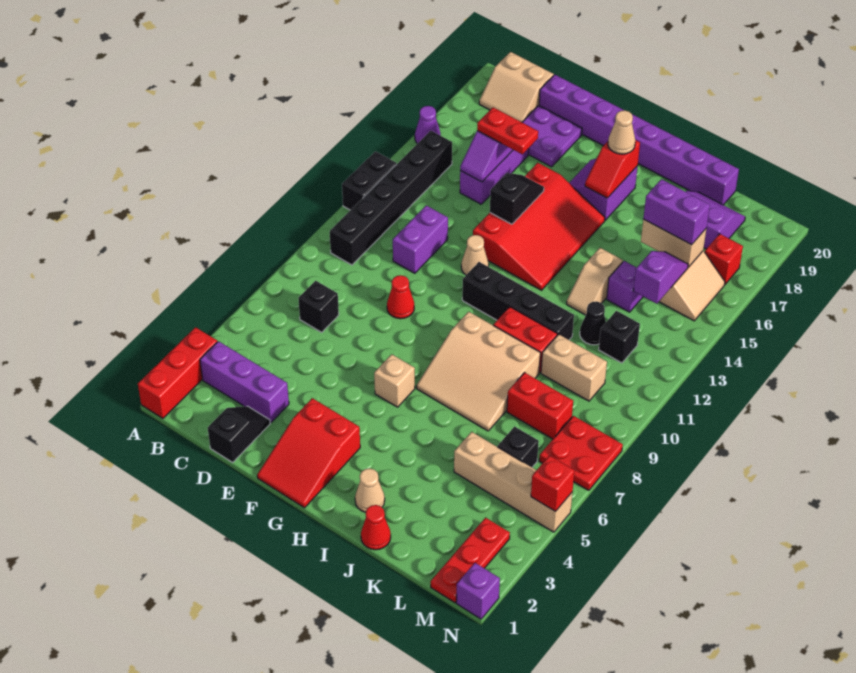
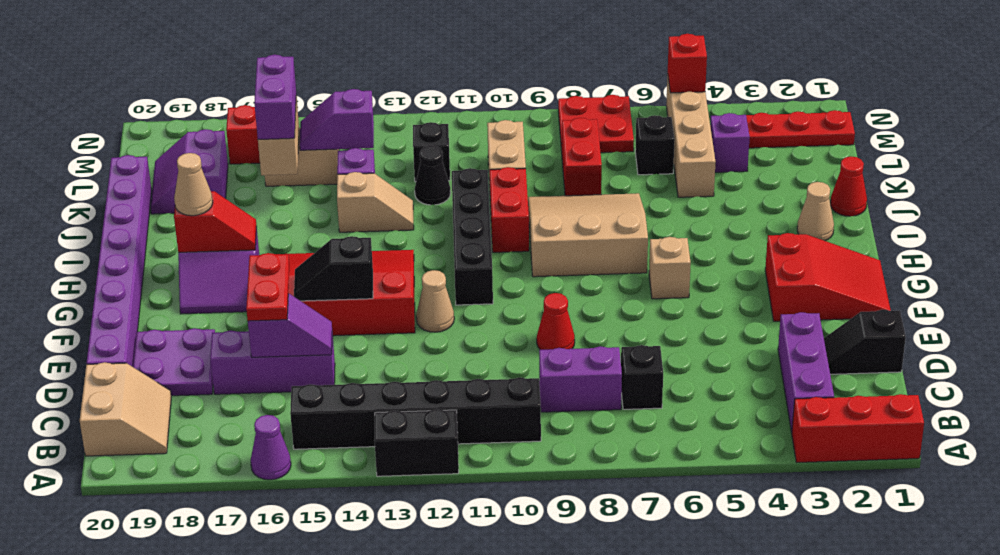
purple brick D11:D12 level 1 -> purple brick C8:C9 level 1
tan slope H7:J9 level 1 top 9 -> tan slope H7:J9 level 1 top H
purple brick N1 level 1 -> purple brick L4 level 1

